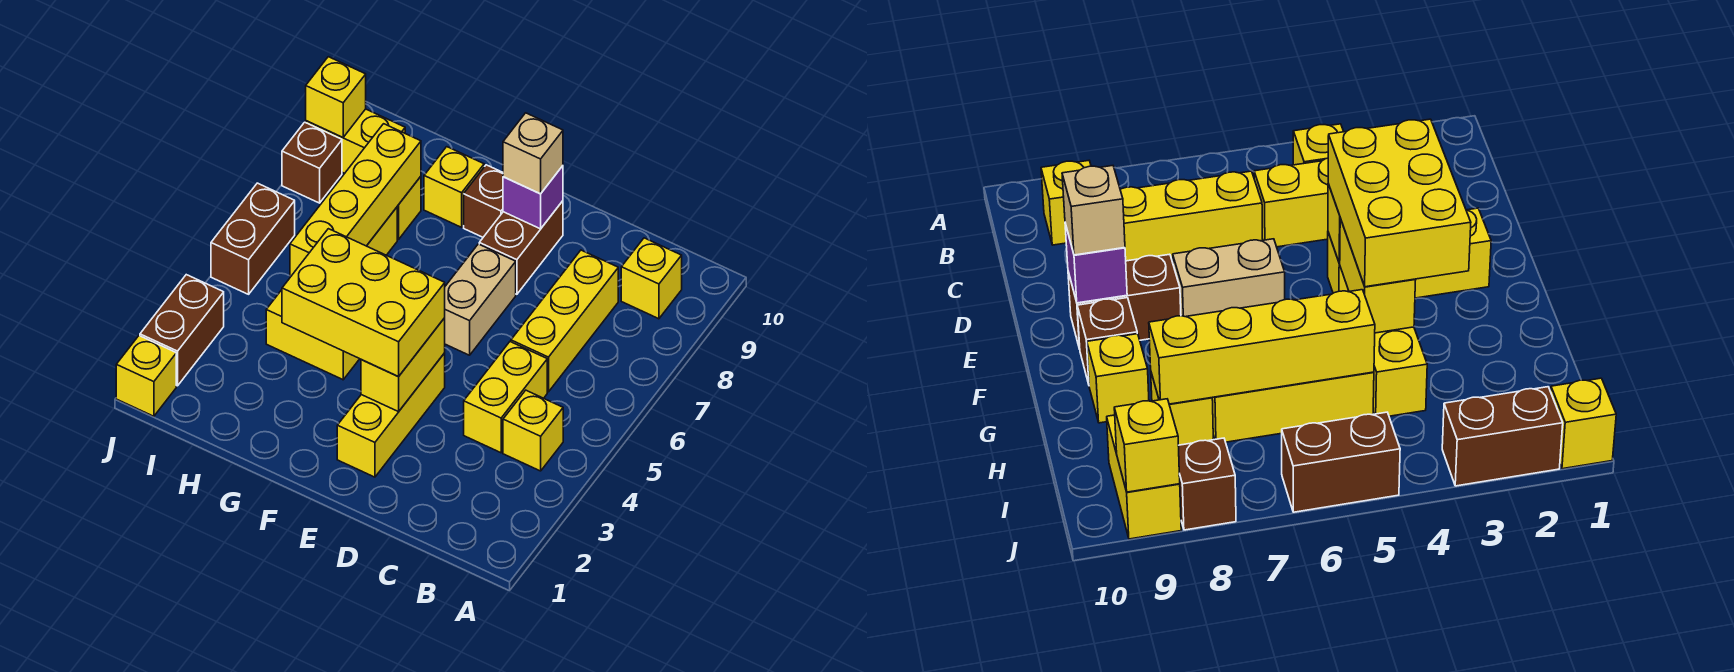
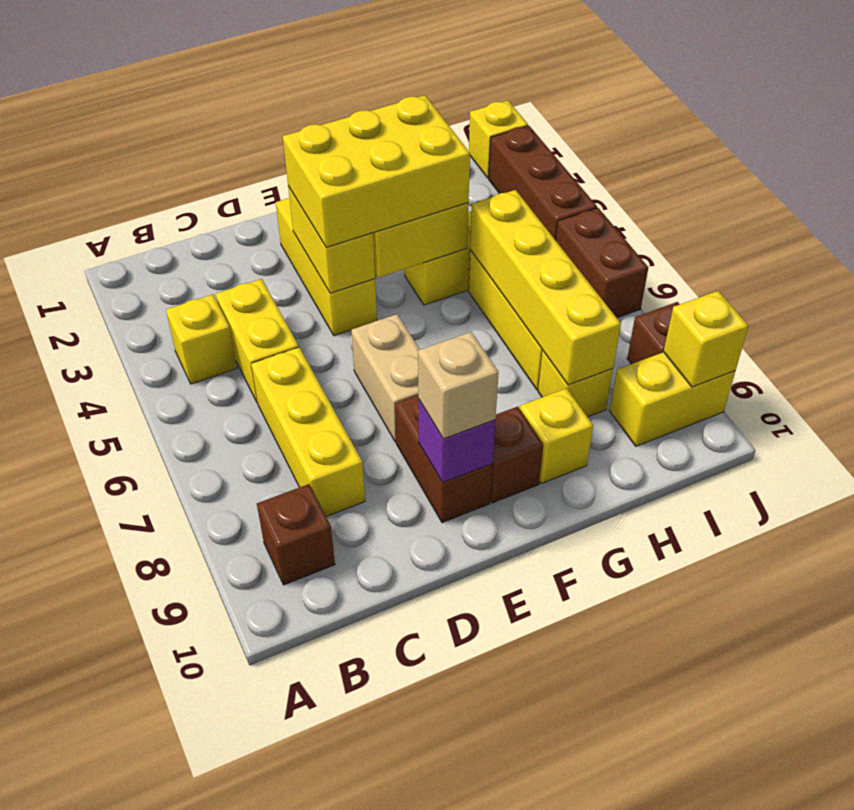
yellow brick B9 level 1 -> brown brick B9 level 1
brown brick J2:J3 level 1 -> brown brick J2:J4 level 1

